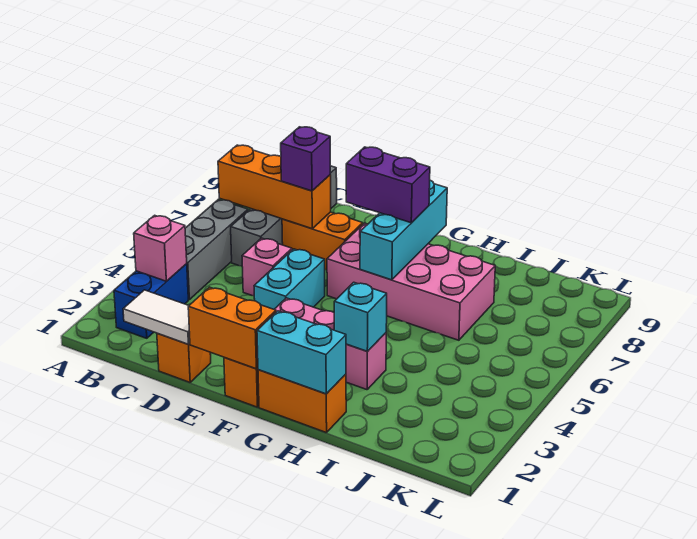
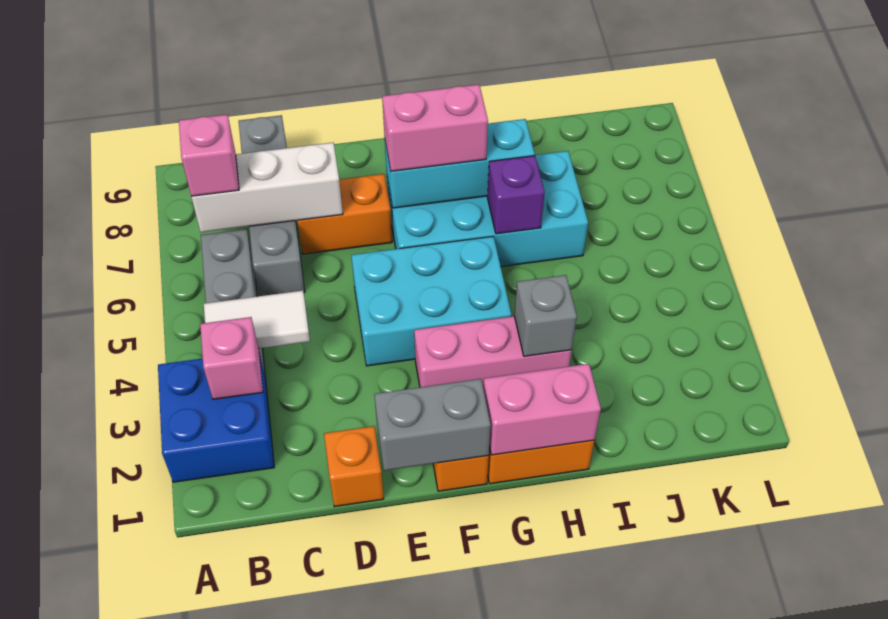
blue brick B2:B3 level 1 -> blue brick A2:B3 level 1
orange brick B7:D7 level 2 -> white brick B7:D7 level 2
white tile C1:D1 level 2 -> white tile B4:C4 level 2
pink brick D5 level 1 -> pink brick B7 level 3
purple brick D7 level 3 -> purple brick H6 level 2
orange brick E1:F1 level 2 -> grey brick E1:F1 level 2
cyan brick E4:E5 level 1 -> cyan brick E4:G5 level 1
pink brick F6:I7 level 1 -> cyan brick F6:I7 level 1
purple brick F7:G7 level 3 -> pink brick F7:G7 level 3
cyan brick G1:H1 level 2 -> pink brick G1:H1 level 2
cyan brick G6:G8 level 2 -> cyan brick F7:H7 level 2
cyan brick H3 level 2 -> grey brick H3 level 2

